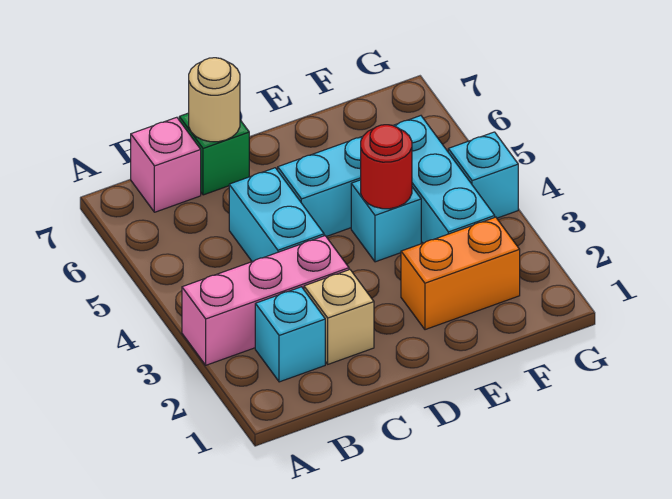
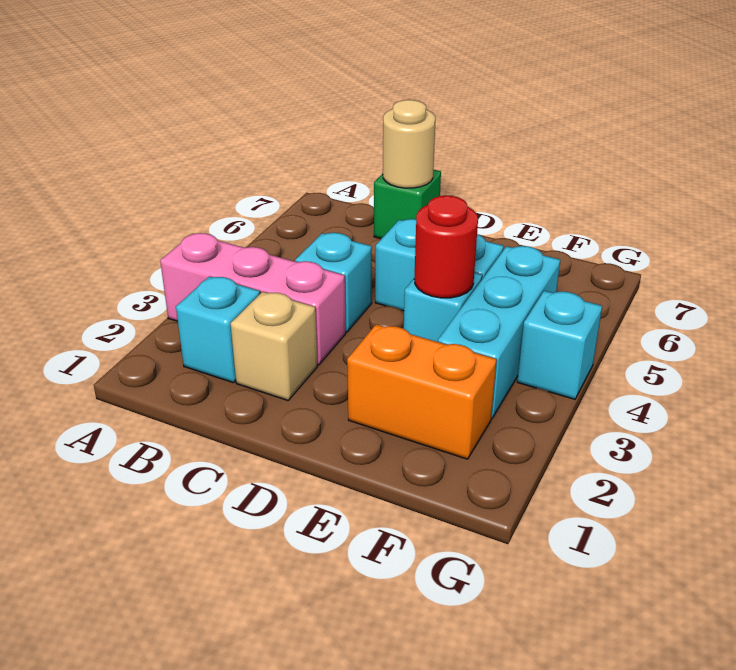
pink brick B7 level 1 -> none
cyan brick C4:C5 level 1 -> cyan brick C4 level 1

